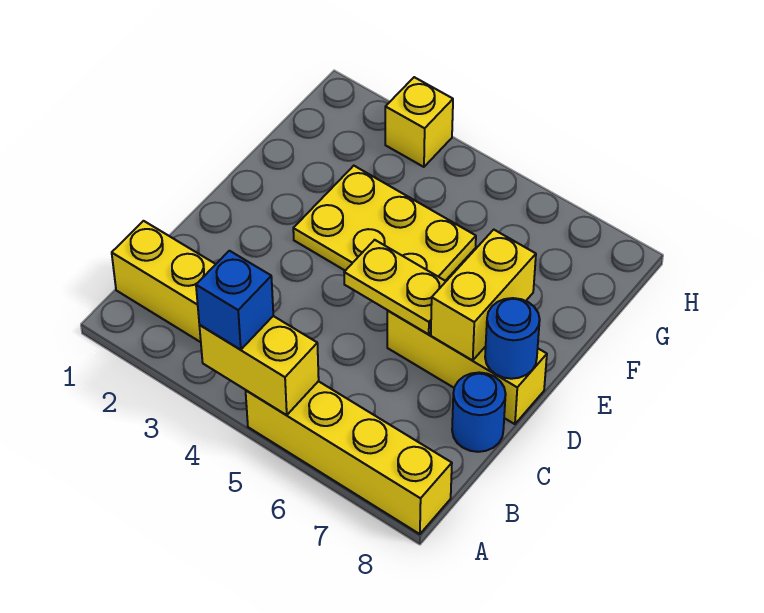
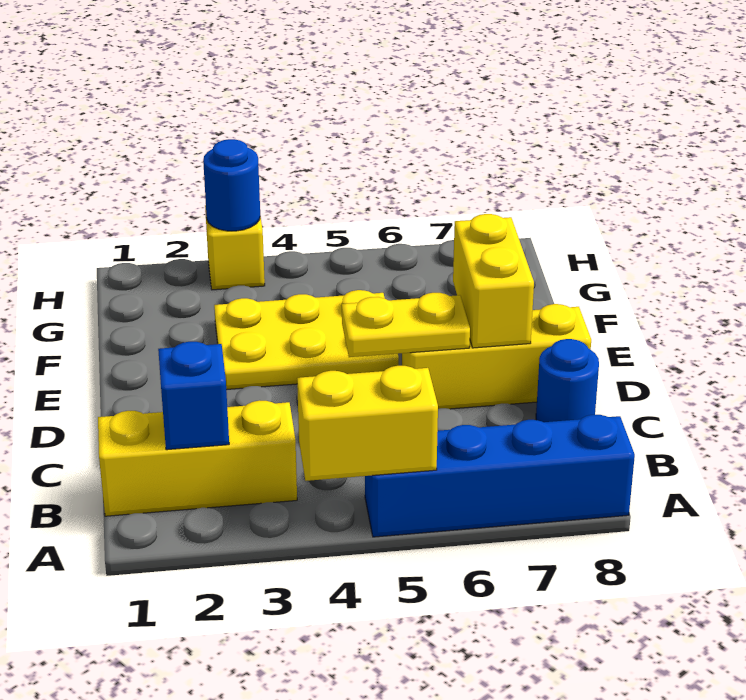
blue brick A4 level 3 -> blue brick B2 level 2
yellow brick A5:A8 level 1 -> blue brick A5:A8 level 1
blue round brick D8 level 2 -> blue round brick H3 level 2

